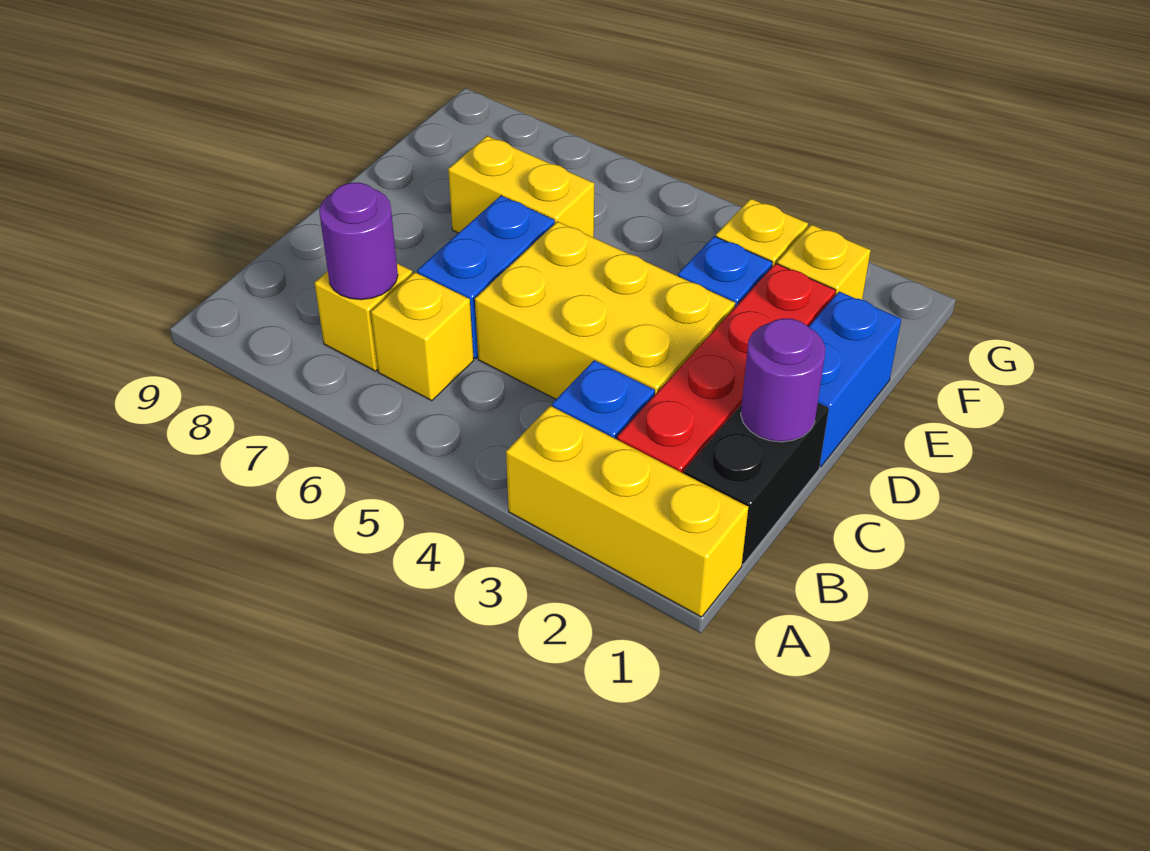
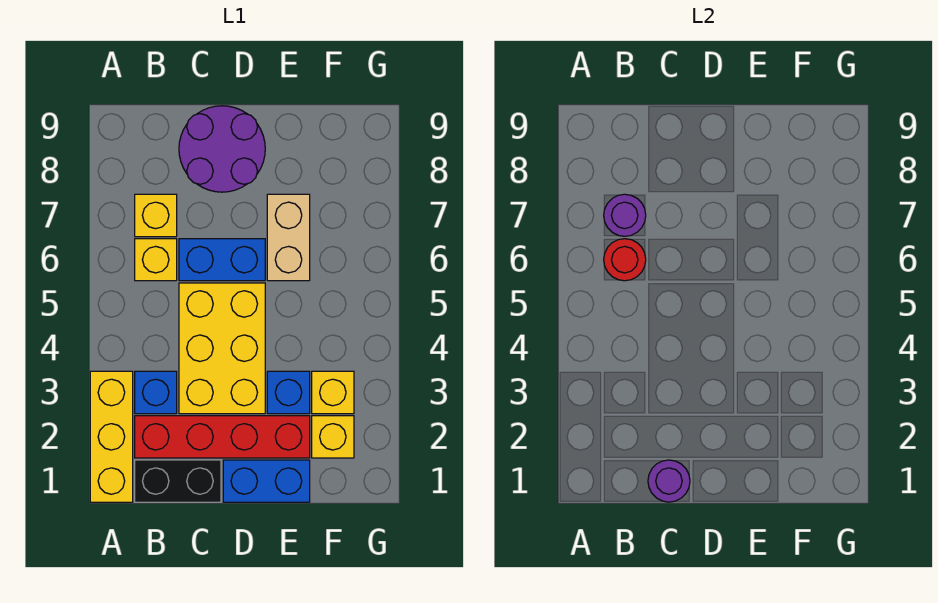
none -> red round brick B6 level 2
none -> purple round brick C8:D9 level 1
yellow brick E6:E7 level 1 -> tan brick E6:E7 level 1

